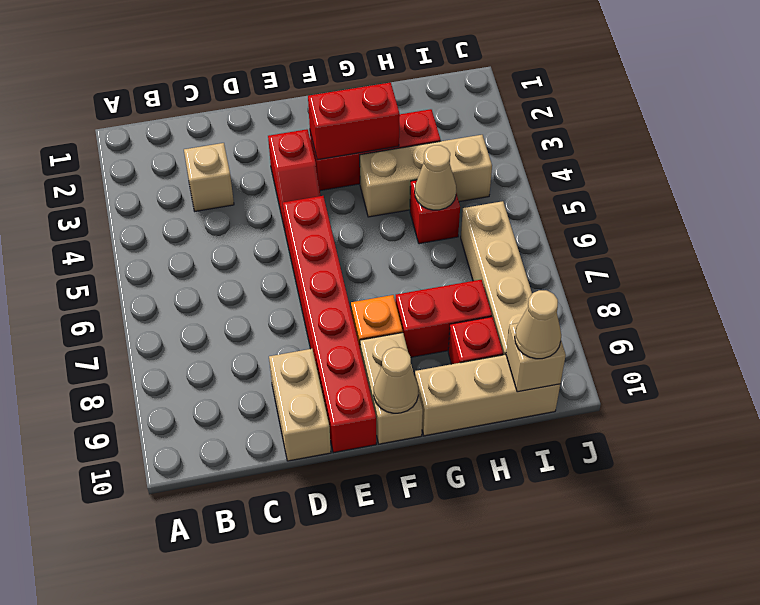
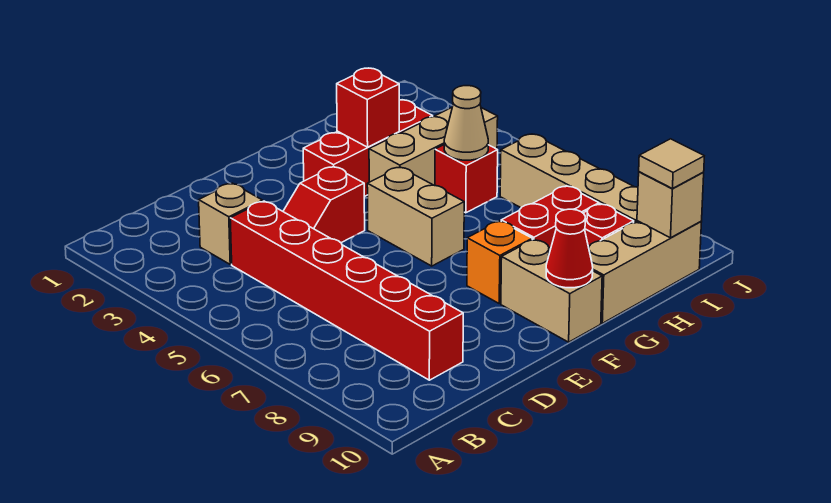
tan brick D9:D10 level 1 -> tan brick F5:F6 level 1
red slope E3:E4 level 1 top 3 -> red slope D4:E4 level 1 top E
red brick E5:E10 level 1 -> red brick C4:C9 level 1
red brick F3:G3 level 2 -> red brick G3 level 2
tan cone F10 level 2 -> red cone F10 level 2
tan cone I10 level 3 -> tan tile I10 level 3

